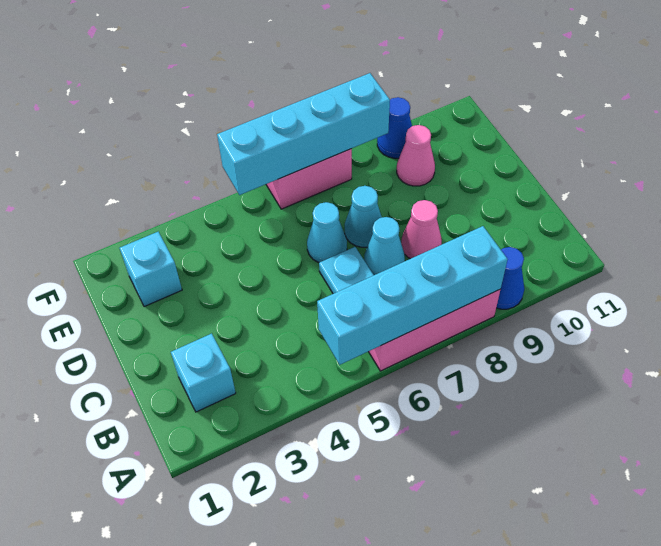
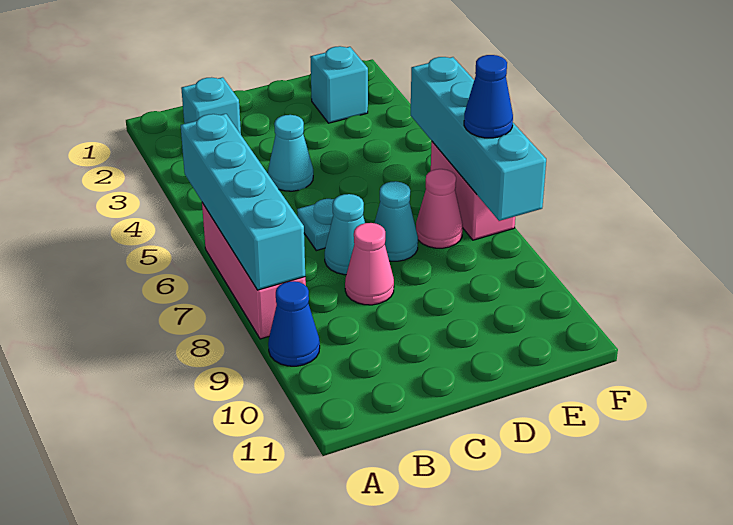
cyan cone D6 level 1 -> cyan cone C4 level 1
pink cone E9 level 1 -> pink cone E7 level 1
blue cone F9 level 1 -> blue cone F7 level 3

